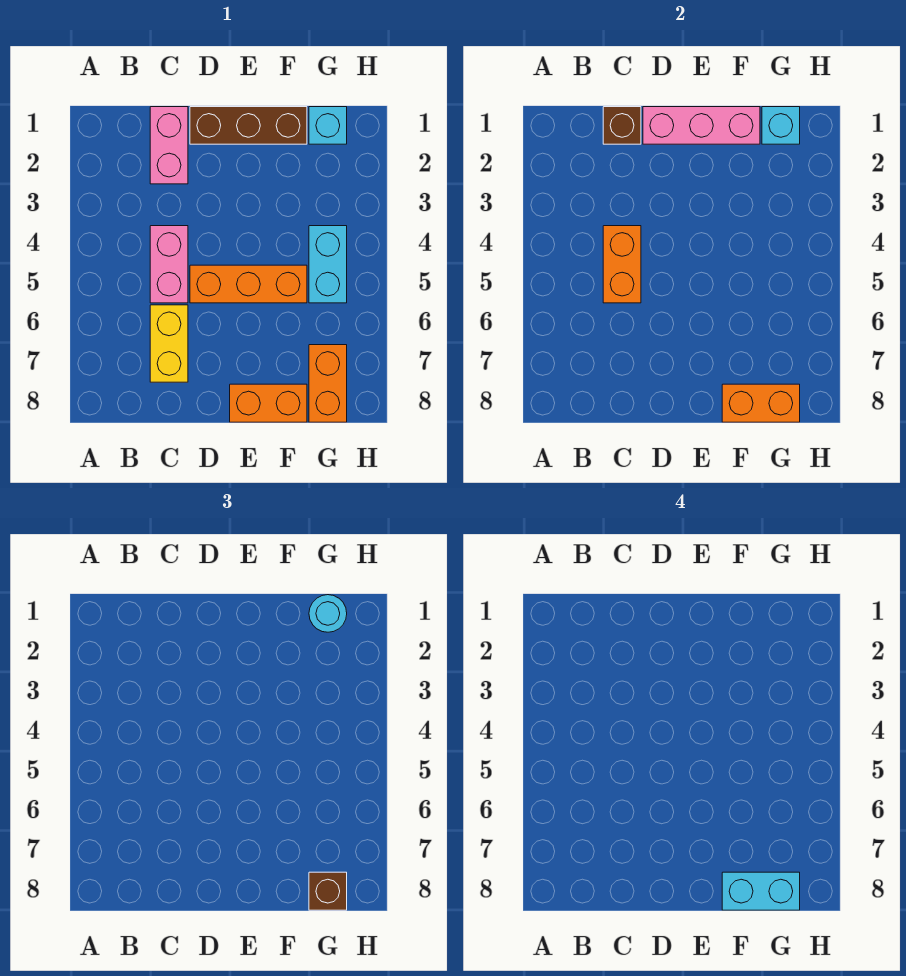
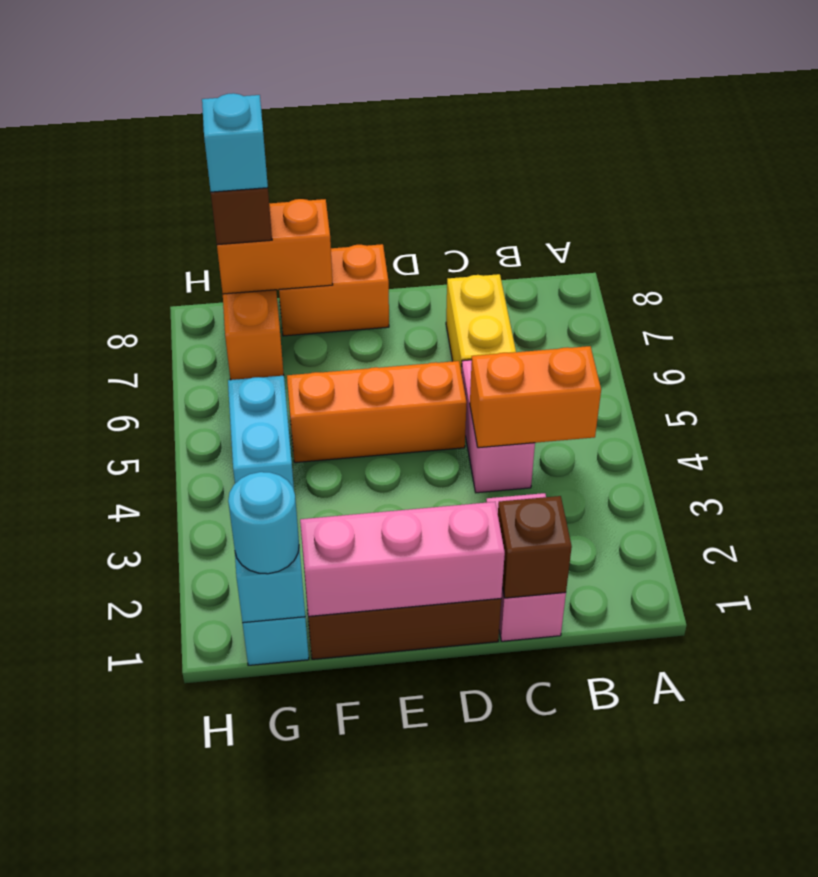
orange brick C4:C5 level 2 -> orange brick B4:C4 level 2
cyan brick F8:G8 level 4 -> cyan brick G8 level 4

